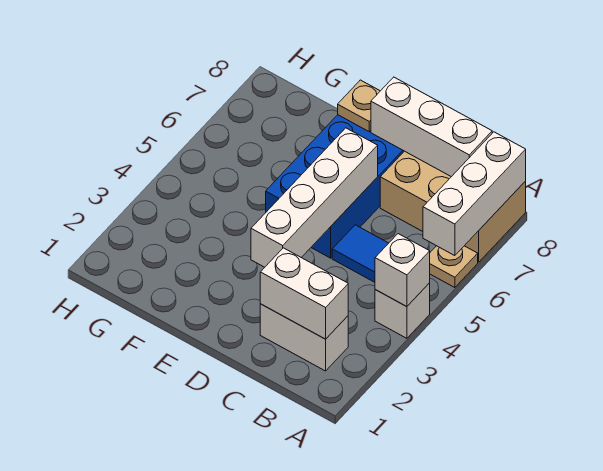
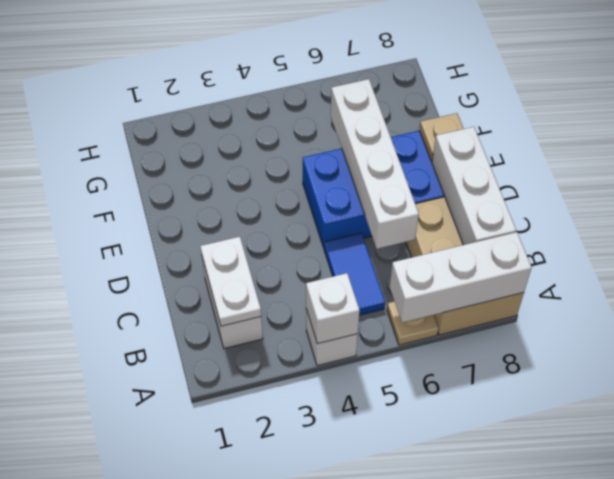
white brick B2:C2 level 2 -> white plate B2:C2 level 2
white brick D3:D6 level 2 -> white brick C6:F6 level 2

